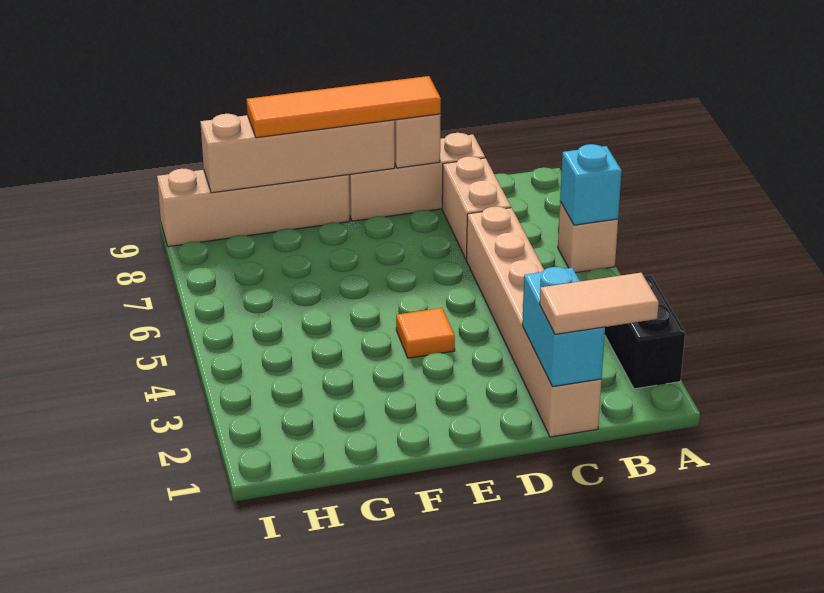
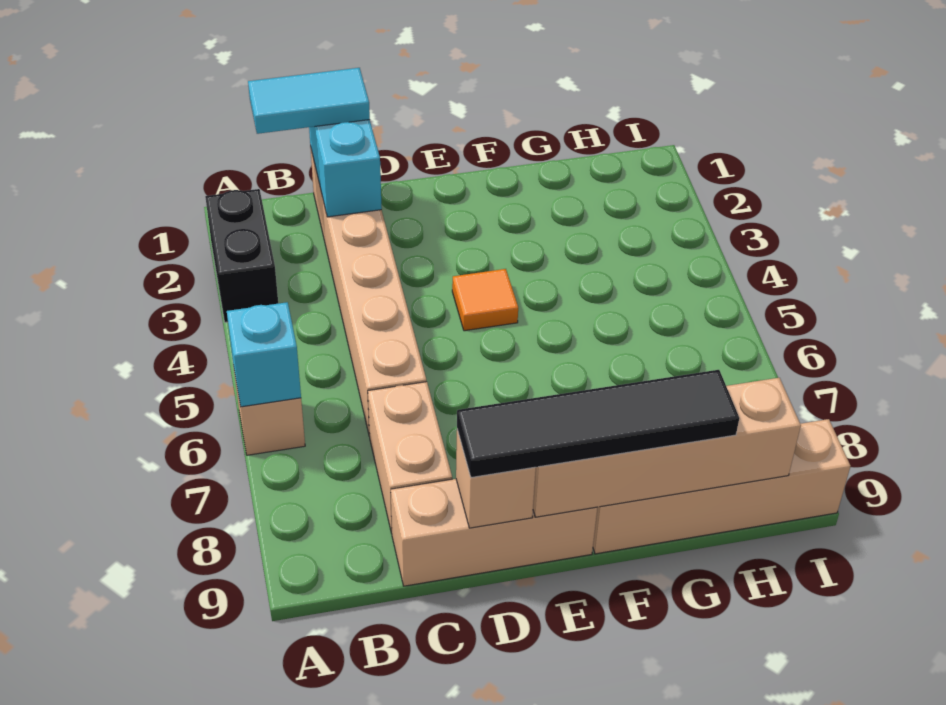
tan tile B1:C1 level 3 -> cyan tile B1:C1 level 3
orange tile D9:G9 level 3 -> black tile D9:G9 level 3

